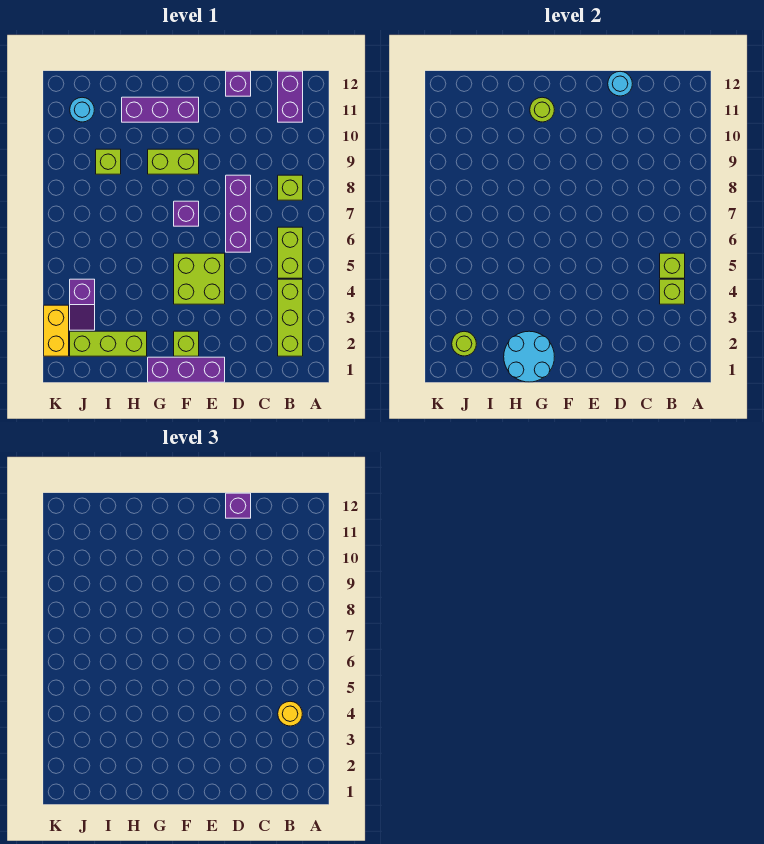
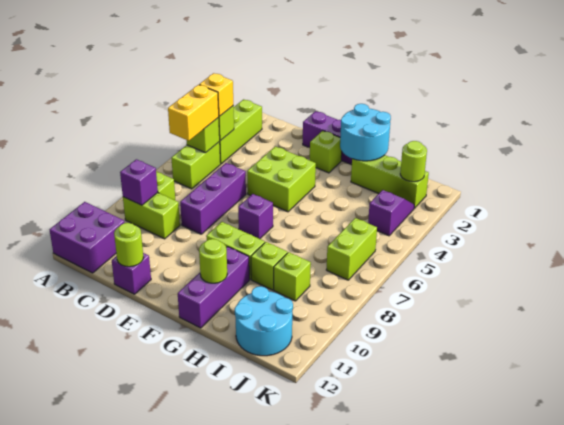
yellow round brick B4 level 3 -> yellow brick B4 level 3
none -> lime brick B9:C9 level 1
purple brick B11:B12 level 1 -> purple brick A11:B12 level 1
cyan round brick D12 level 2 -> lime round brick D12 level 2
purple brick D12 level 3 -> purple brick B9 level 2
purple brick F11:H11 level 1 -> purple brick G10:G12 level 1
none -> lime brick H9 level 1
none -> lime brick J6:J7 level 1
cyan round brick J11 level 1 -> cyan round brick I11:J12 level 1
yellow brick K2:K3 level 1 -> yellow brick B5:B6 level 3

